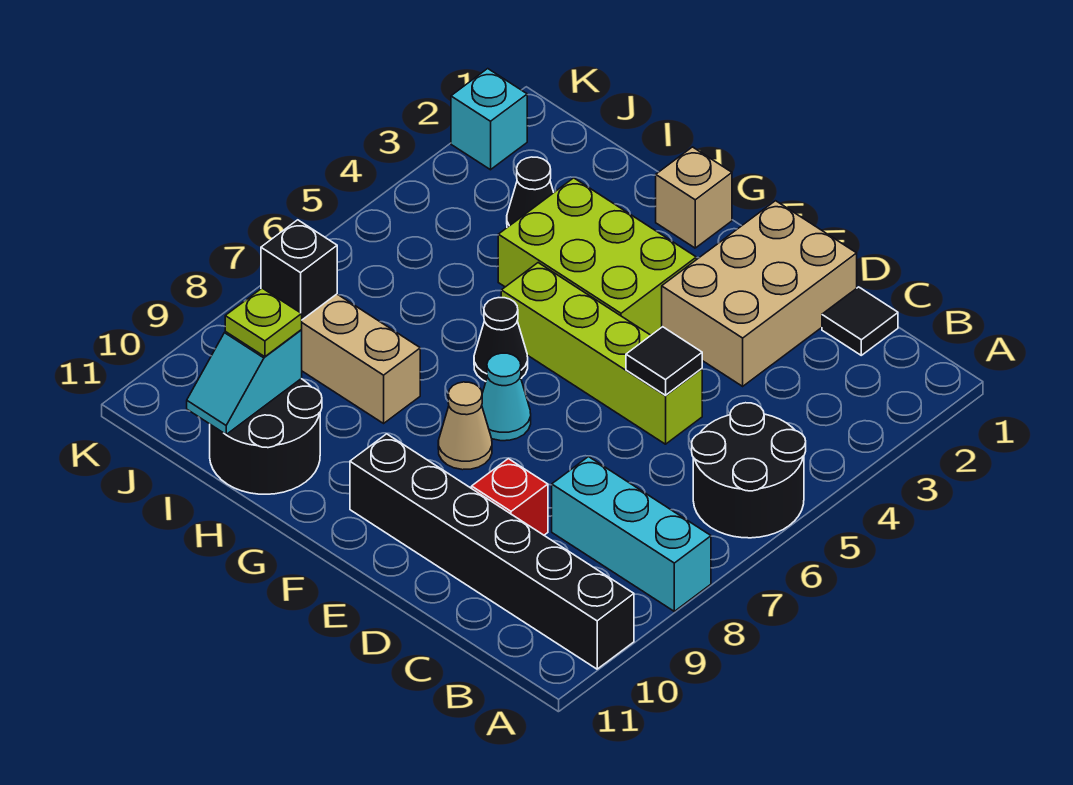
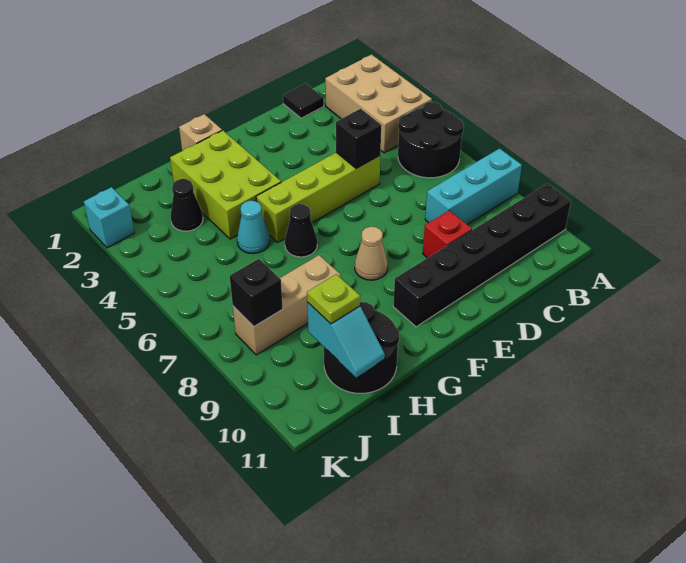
tan brick D1:E3 level 1 -> tan brick A2:B4 level 1
black tile D5 level 2 -> black brick D5 level 2
lime brick F3:H4 level 1 -> lime brick G2:H4 level 1
cyan cone F7 level 1 -> cyan cone H5 level 1

